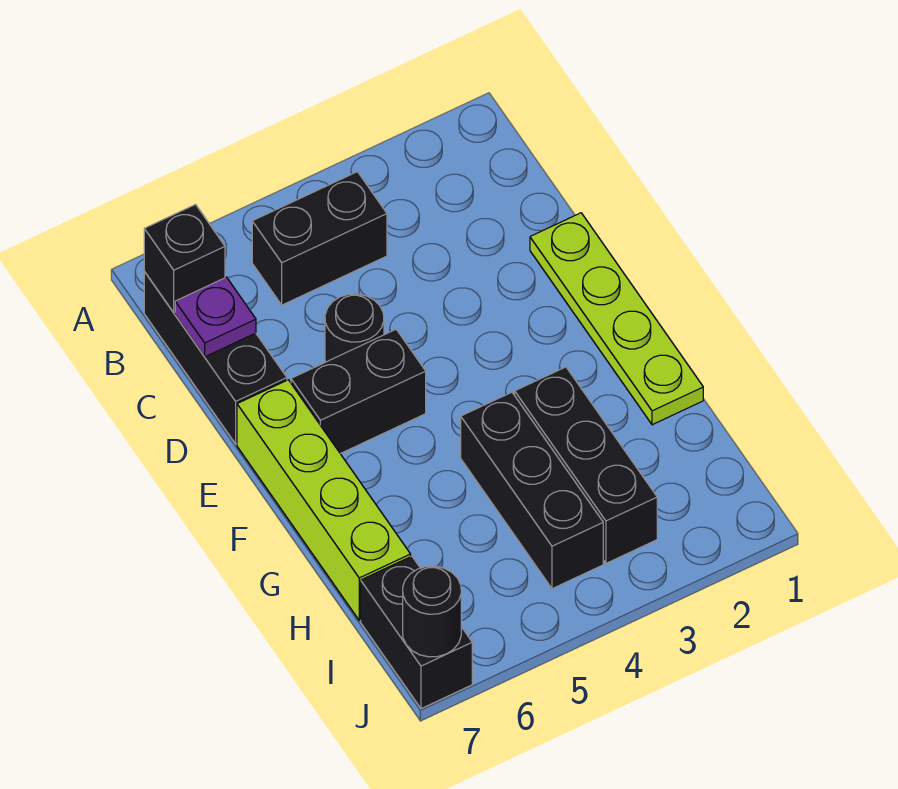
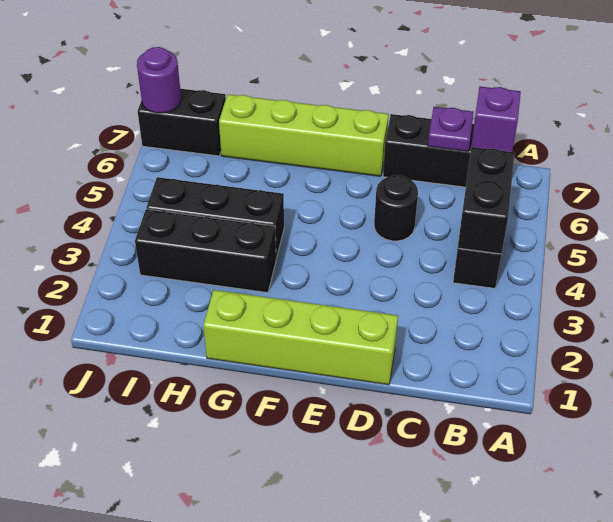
black brick B7 level 2 -> purple brick B7 level 2
lime plate D1:G1 level 1 -> lime brick D1:G1 level 1
black brick E5:E6 level 1 -> black brick B4:B5 level 2
black round brick J7 level 2 -> purple round brick J7 level 2

